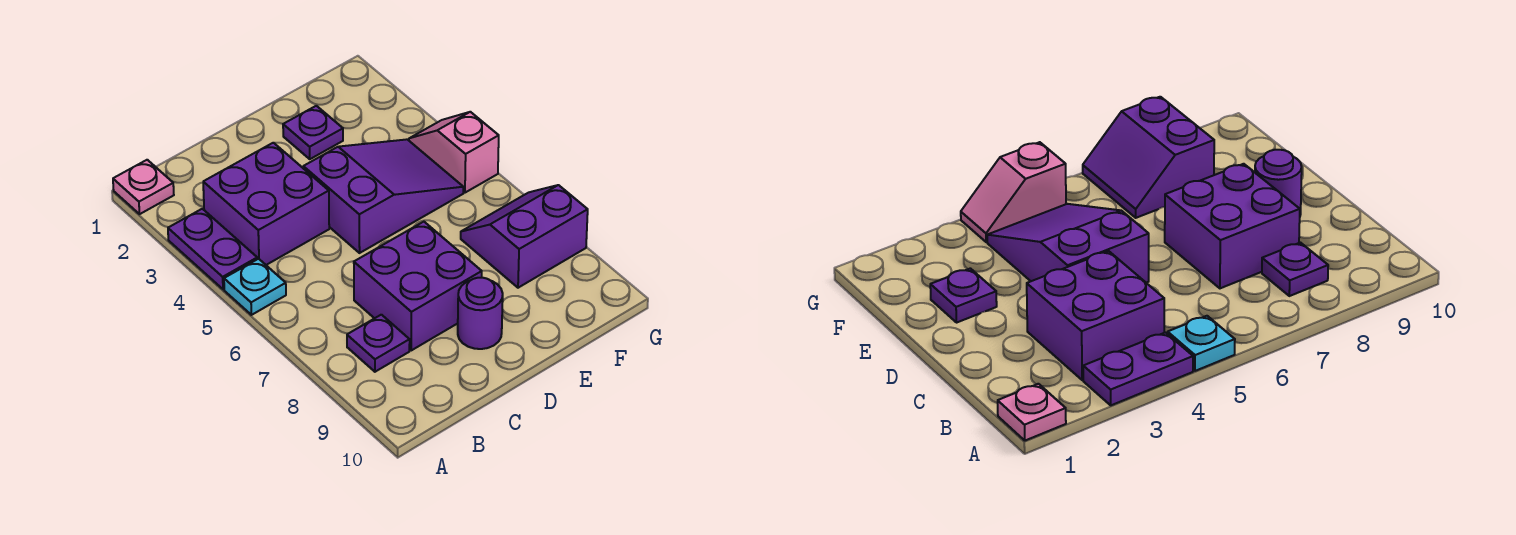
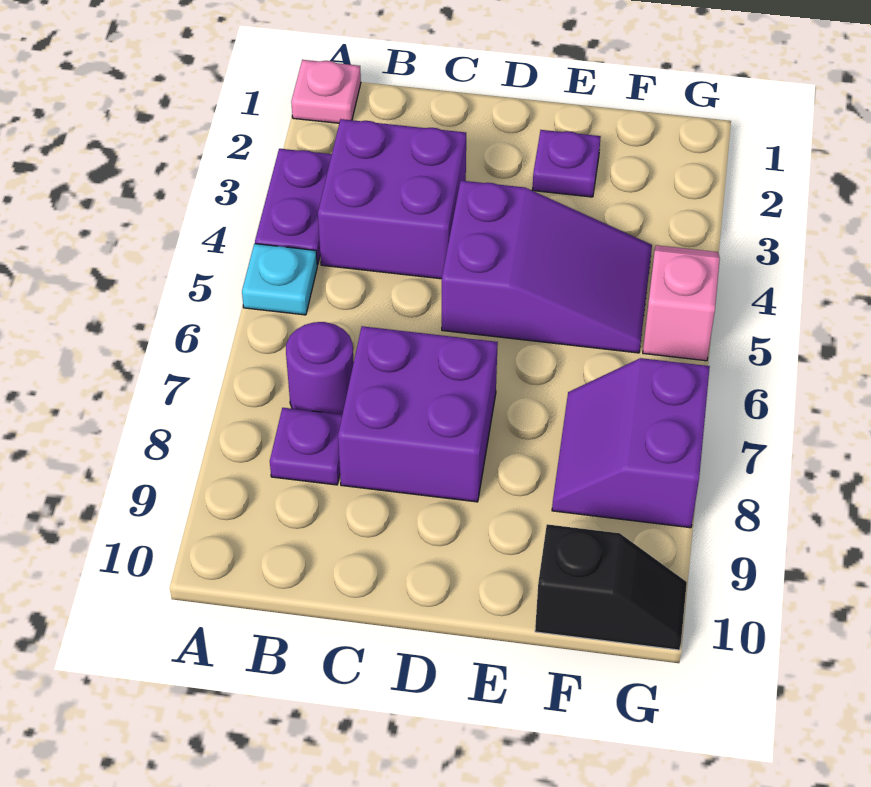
purple round brick D9 level 1 -> purple round brick B7 level 1
purple slope F7:G8 level 1 top 8 -> purple slope F7:G8 level 1 top G
none -> black slope F10:G10 level 1 top F

